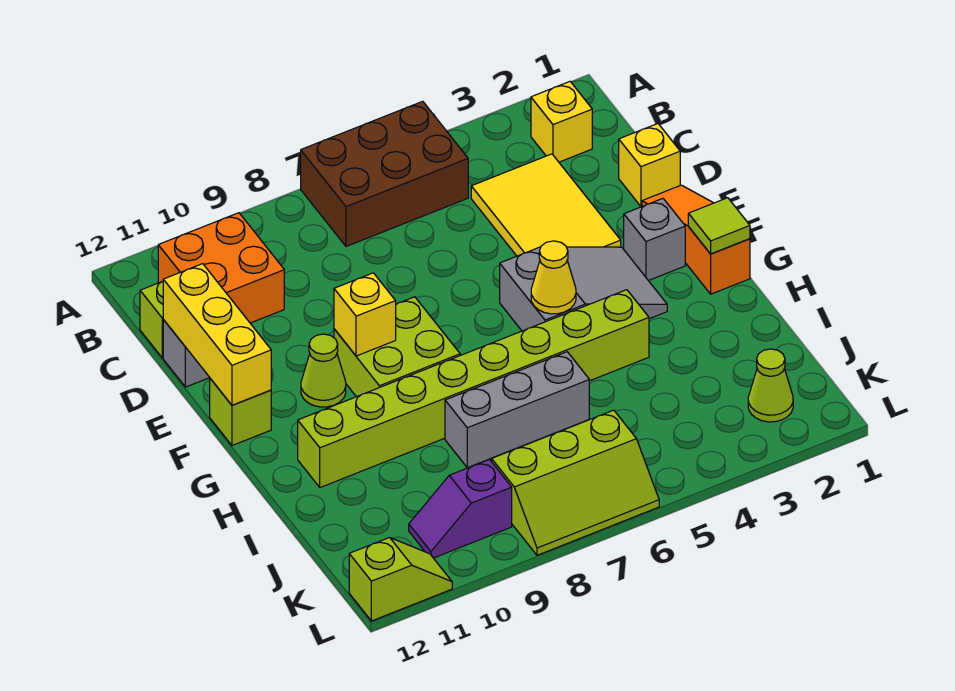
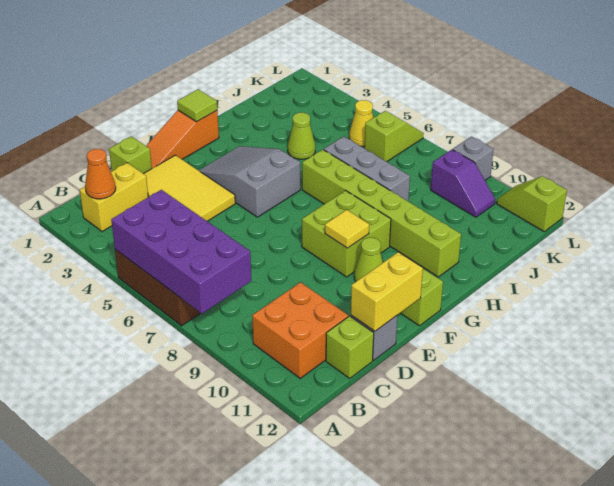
none -> purple brick A5:B8 level 2
yellow brick B2 level 1 -> yellow brick B2:C2 level 1
none -> orange cone B2 level 2
yellow tile C3:E4 level 1 -> yellow tile D2:E4 level 1
yellow brick D1 level 1 -> lime brick D1 level 1
yellow brick D12:F12 level 2 -> yellow brick D12:E12 level 2
grey brick F2 level 1 -> grey brick L9 level 1
yellow brick F9 level 2 -> yellow tile F9 level 2
yellow cone G5 level 2 -> yellow cone K5 level 1
lime brick H4:H11 level 1 -> lime brick H6:H11 level 1
lime cone K2 level 1 -> lime cone I4 level 1
lime slope K6:L8 level 1 top K -> lime slope K6:L6 level 1 top K

